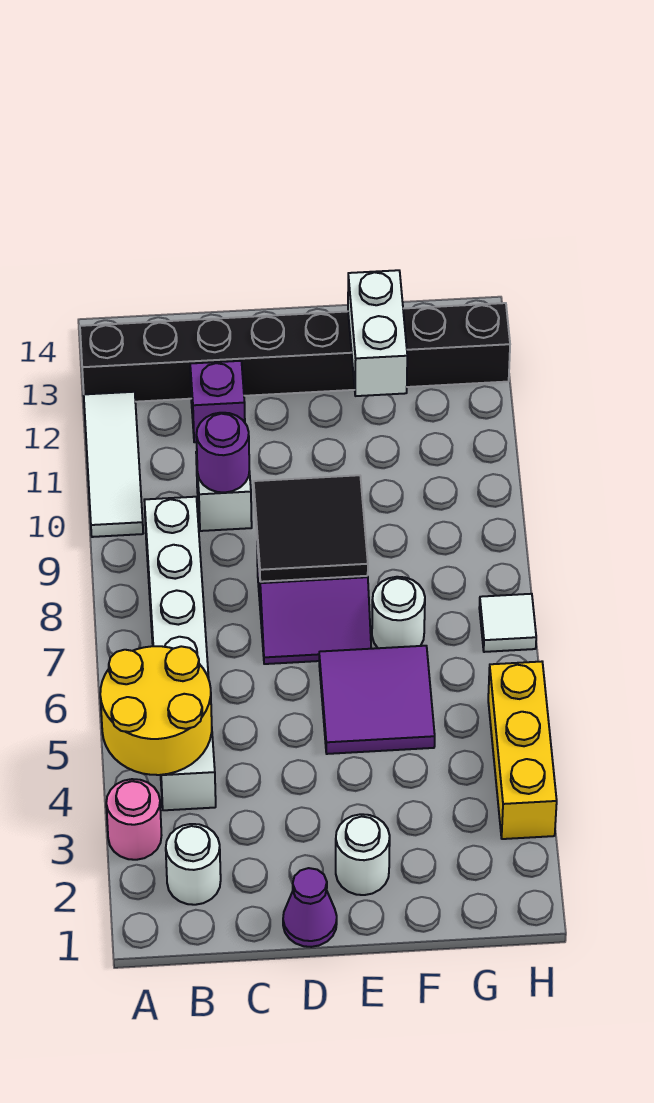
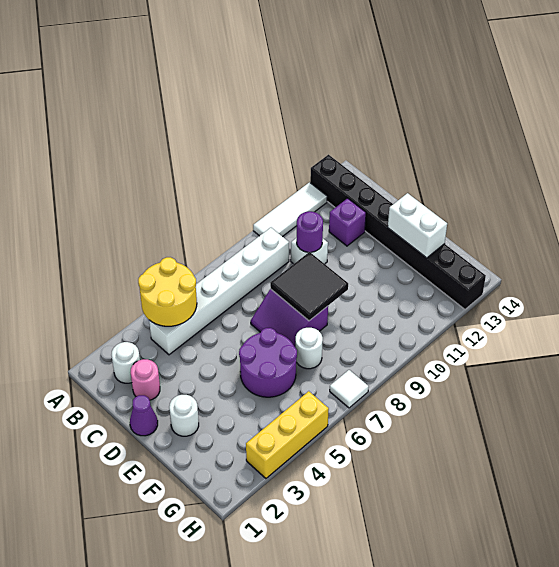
pink round brick A3 level 1 -> pink round brick C2 level 1
purple tile E5:F6 level 1 -> purple round brick E5:F6 level 1
white brick F12:F13 level 2 -> white brick E13:F13 level 2

